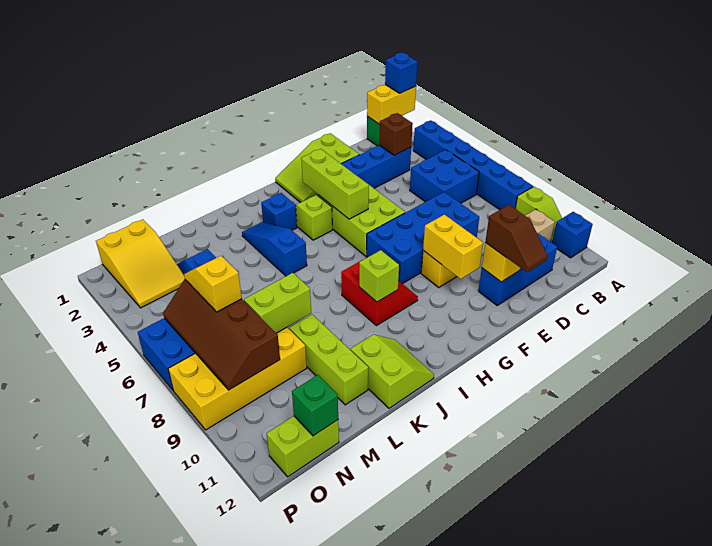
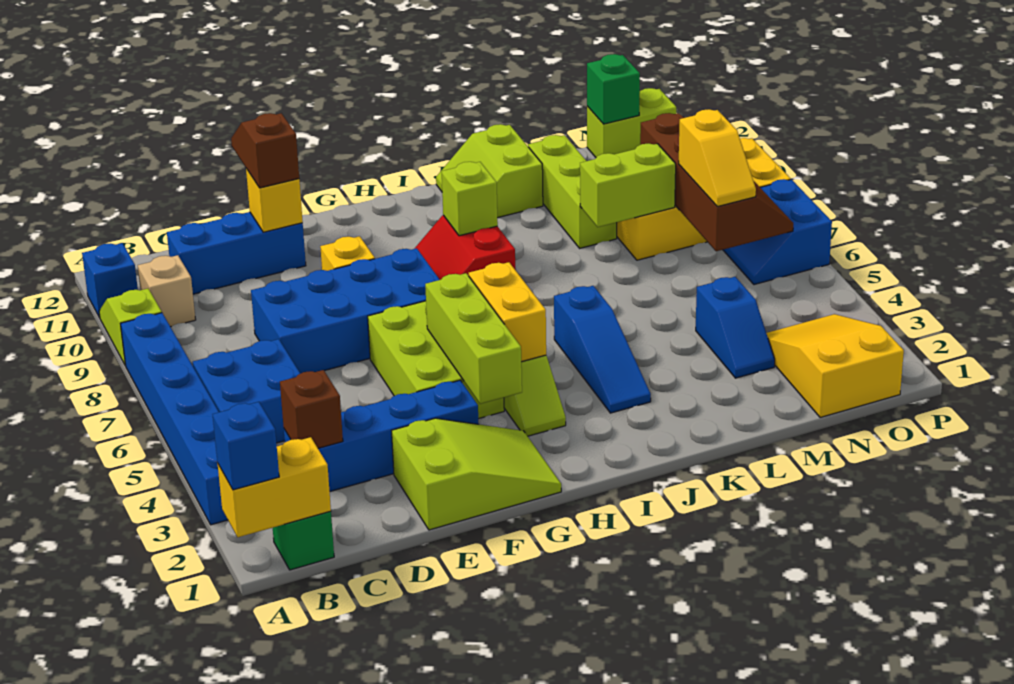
yellow brick F9:F10 level 2 -> yellow brick H4:H5 level 2
blue brick I3 level 1 -> none

